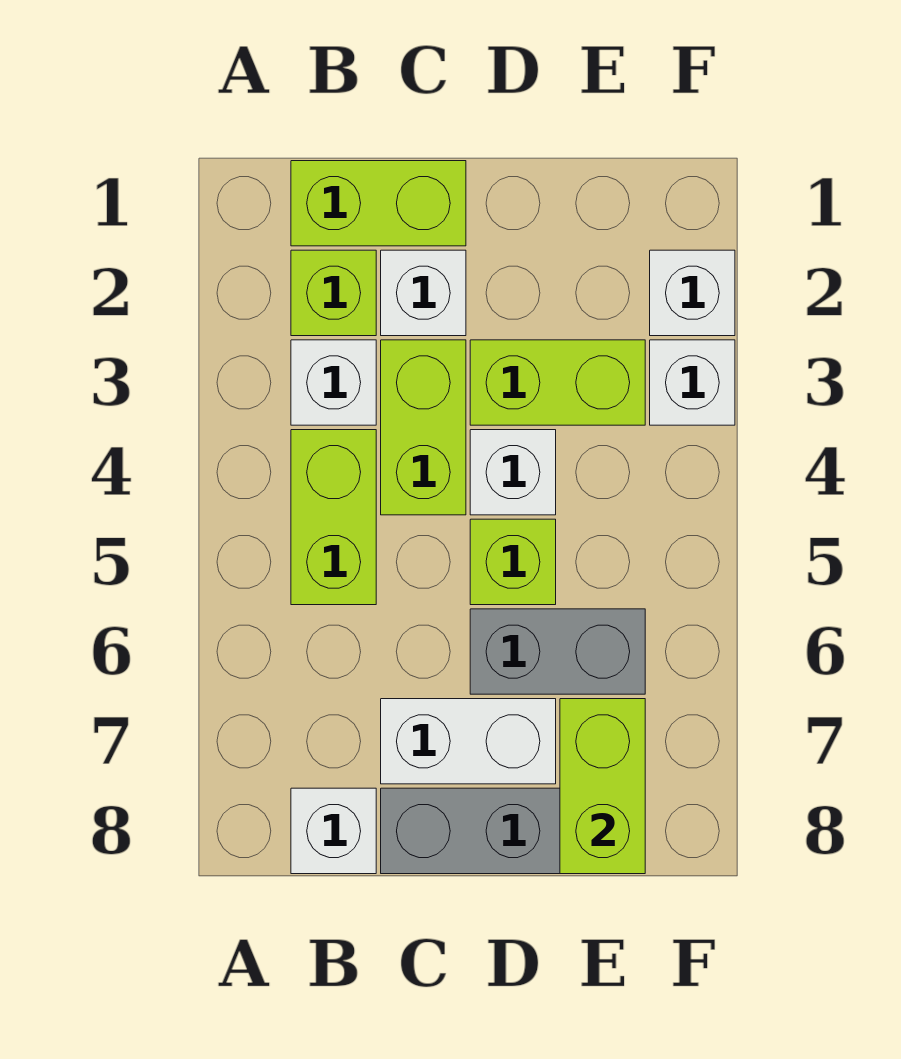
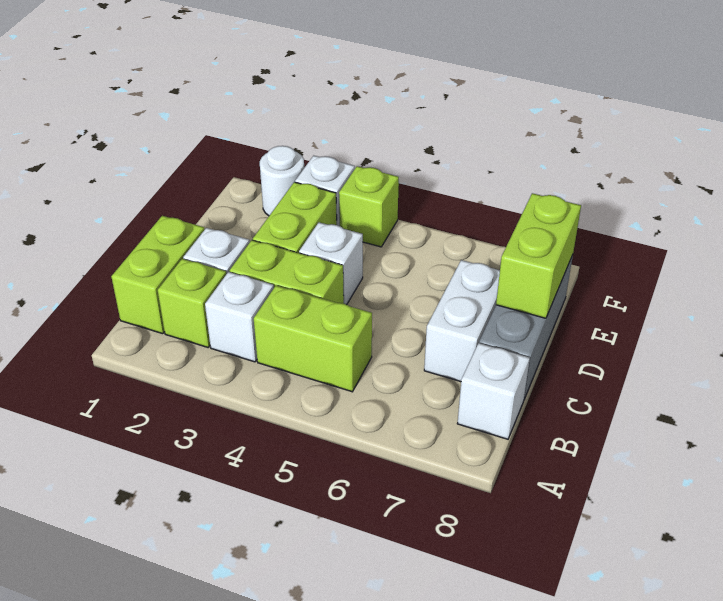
lime brick D5 level 1 -> lime brick F4 level 1
grey brick D6:E6 level 1 -> none
lime brick E7:E8 level 2 -> lime brick D8:E8 level 2
white brick F2 level 1 -> white round brick F2 level 1

